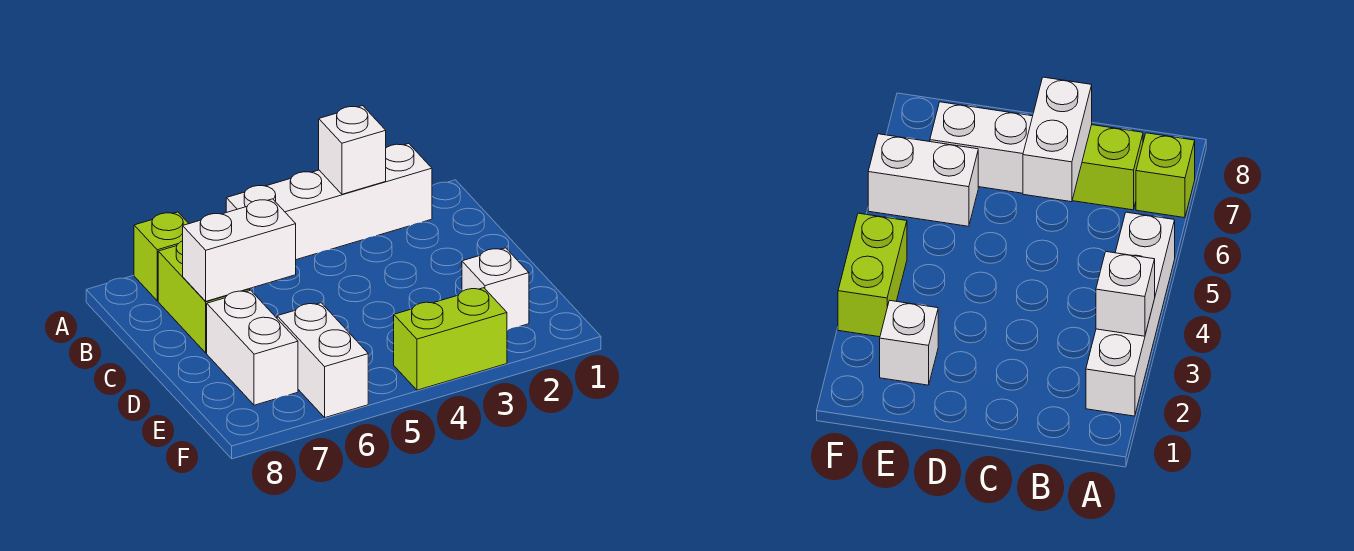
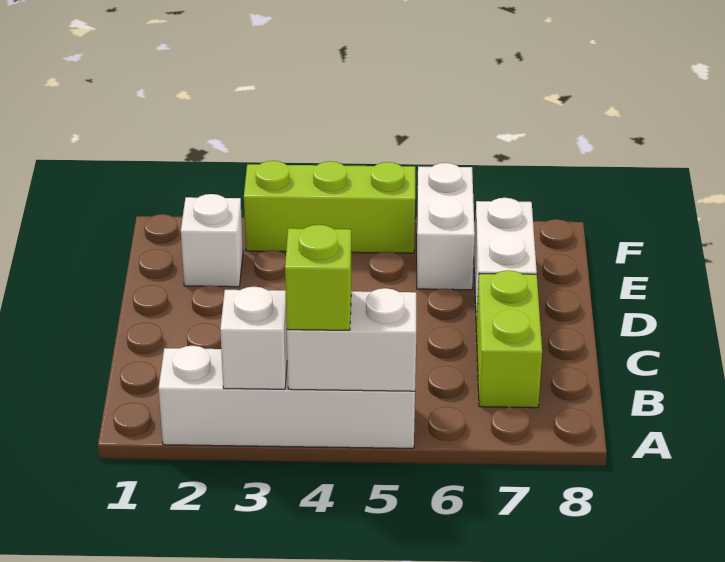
lime brick A7 level 1 -> lime brick A4 level 3
white brick C6:C7 level 2 -> white brick A4:A5 level 2
lime brick F3:F4 level 1 -> lime brick F3:F5 level 1

